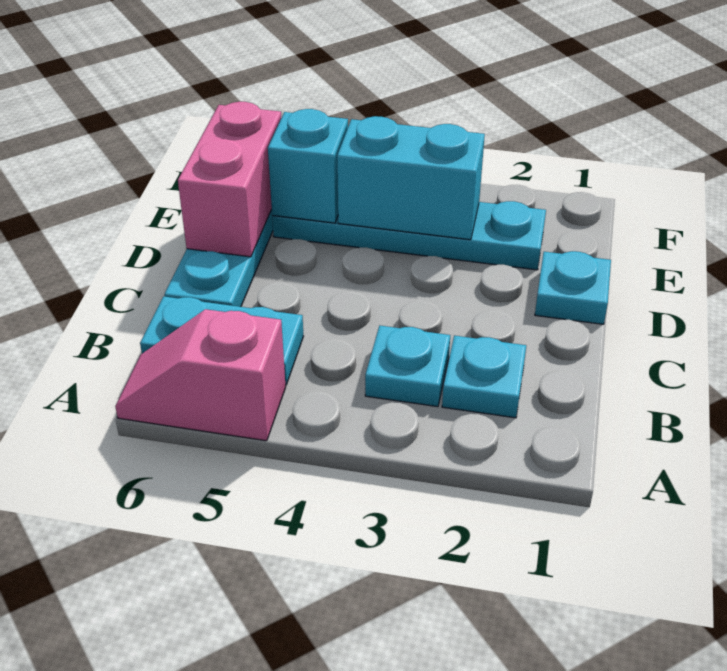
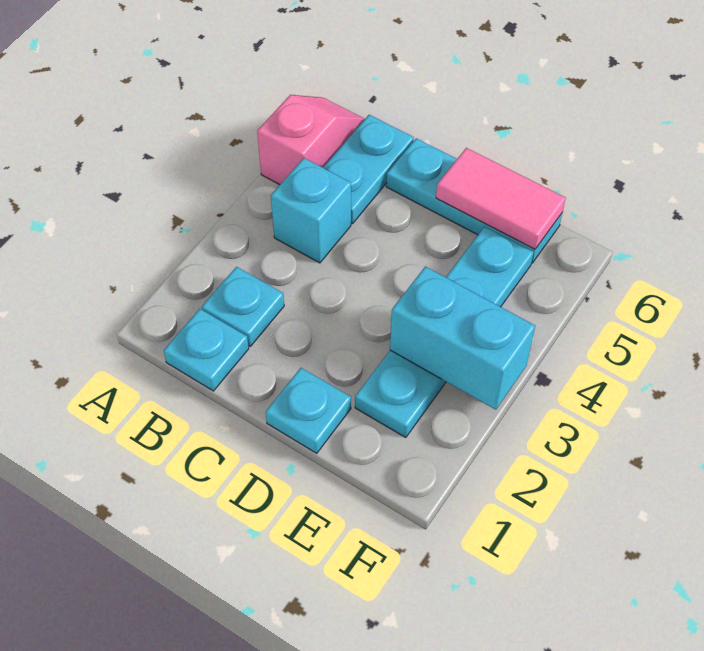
cyan plate B3 level 1 -> cyan plate B1 level 1
pink brick D6:E6 level 2 -> pink tile D6:E6 level 2
cyan brick E3:E4 level 2 -> cyan brick E3:F3 level 2
cyan brick E5 level 2 -> cyan brick B4 level 1

